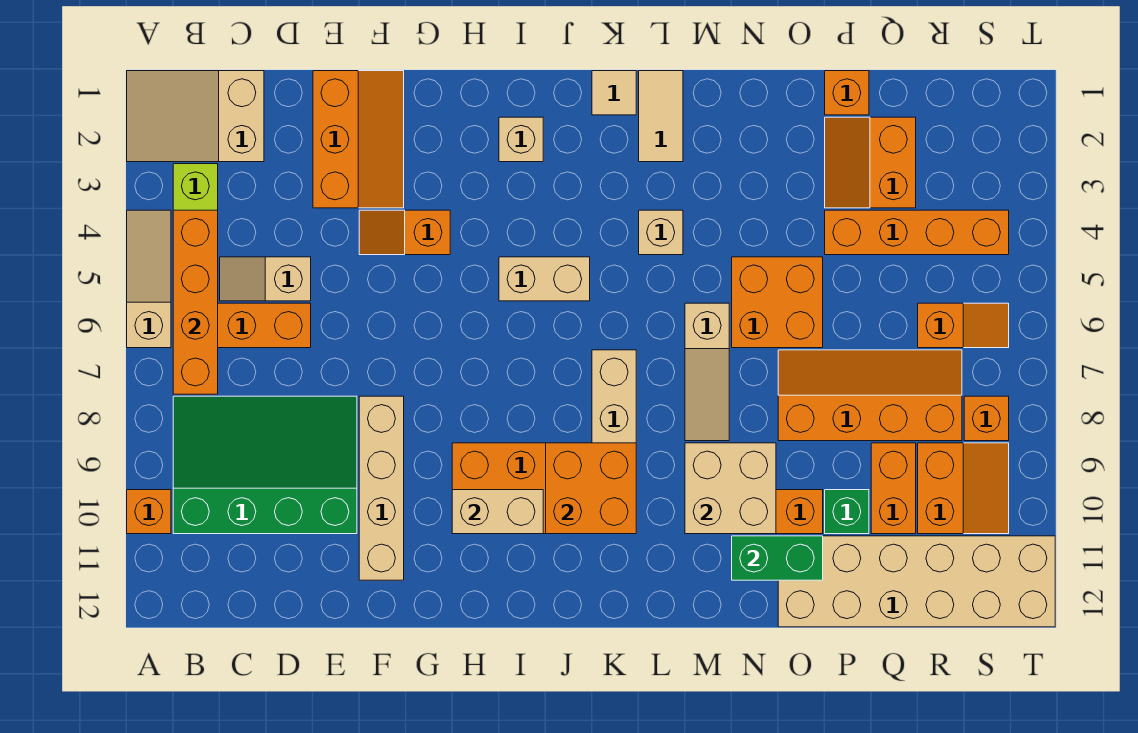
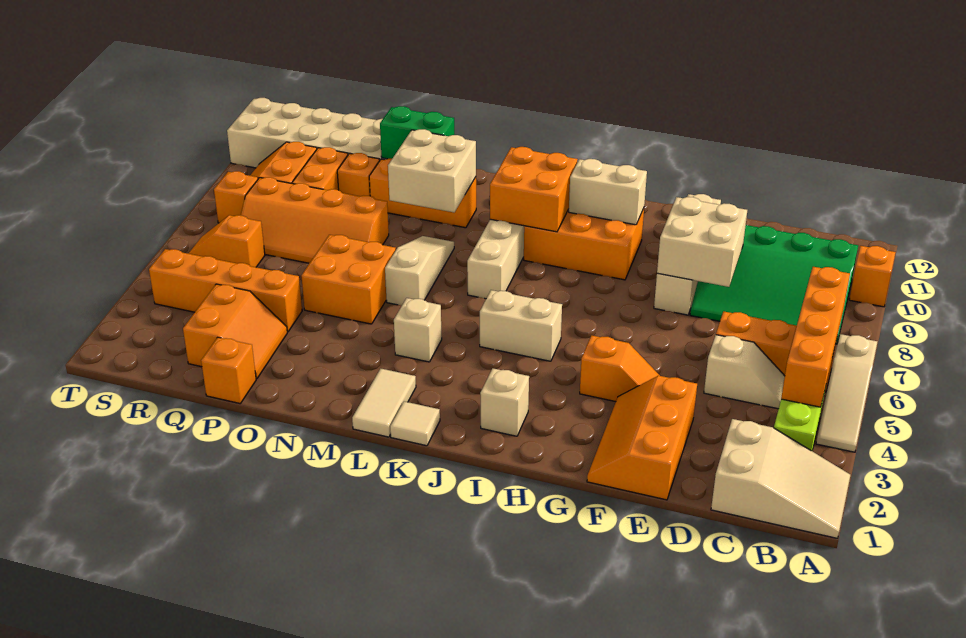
none -> tan brick E8:F9 level 2
green brick P10 level 1 -> orange brick P10 level 1

